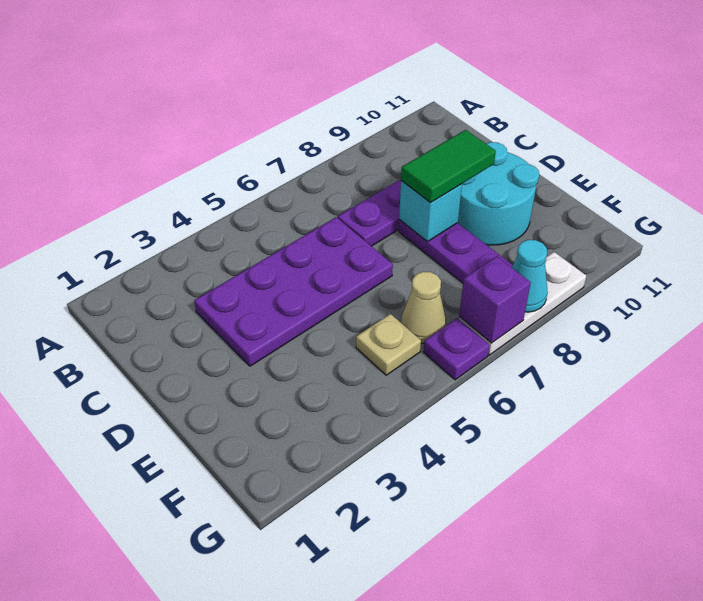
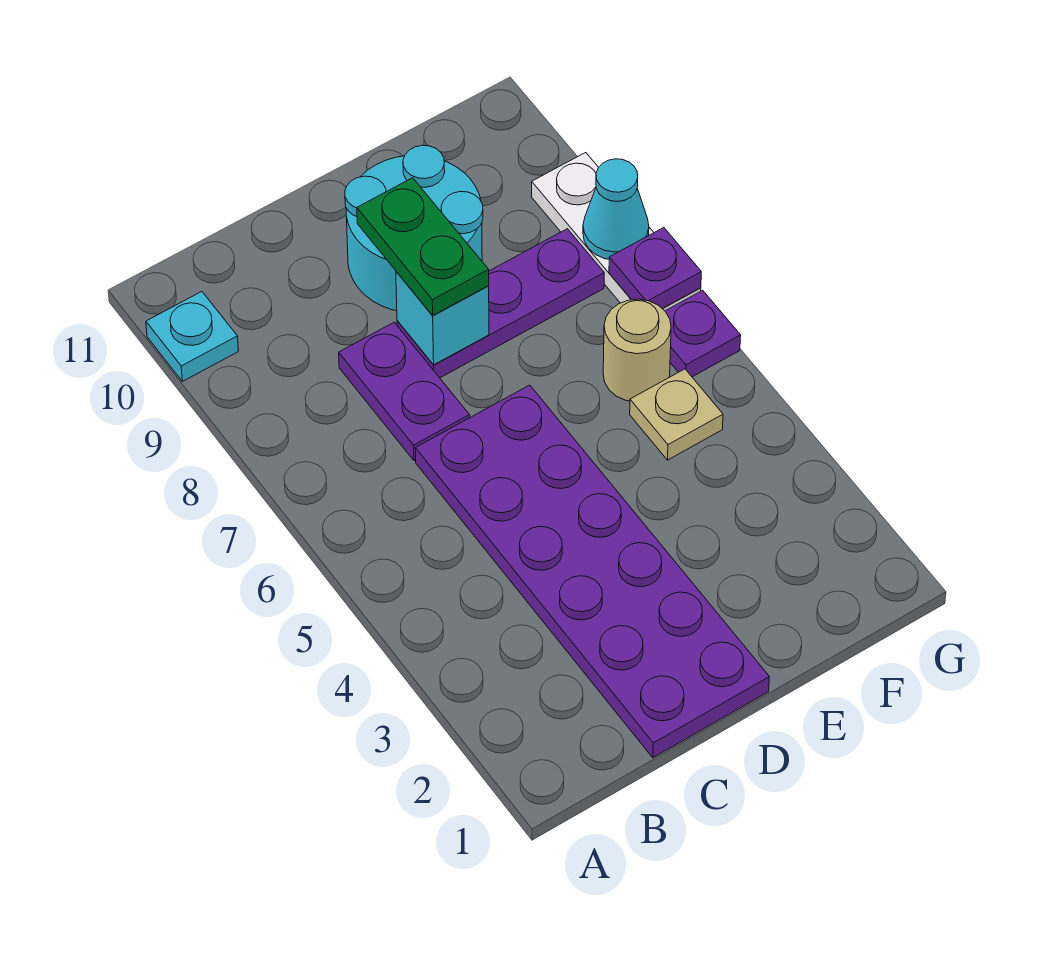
none -> cyan plate A10 level 1
purple plate C3:D6 level 1 -> purple plate C1:D6 level 1
green tile D8:D9 level 3 -> green plate D8:D9 level 3
tan cone F6 level 1 -> tan round brick F6 level 1
purple brick G7 level 2 -> purple plate G7 level 2

